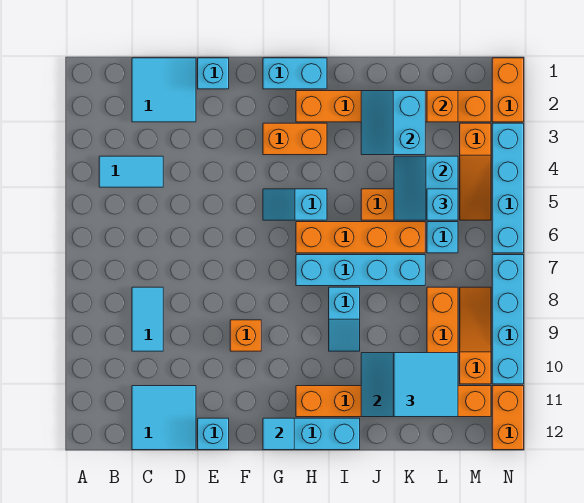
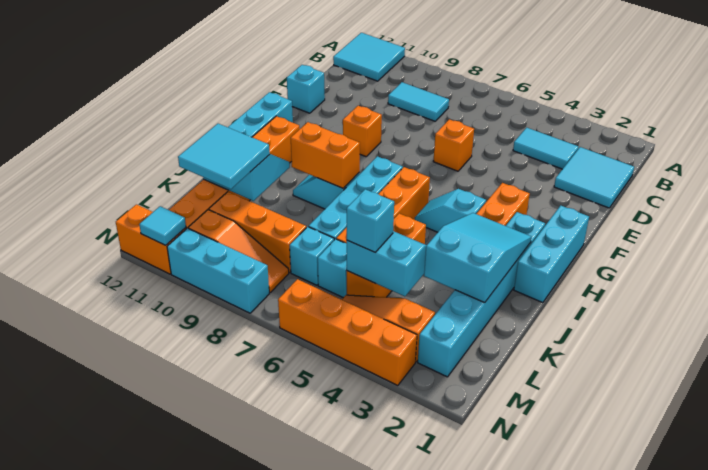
cyan tile B4:C4 level 1 -> cyan tile C3:C4 level 1
cyan tile C11:D12 level 1 -> cyan tile A11:B12 level 1
cyan brick E1 level 1 -> cyan brick L7 level 1
cyan brick G1:H1 level 1 -> cyan brick G1:I1 level 1
cyan slope G5:H5 level 1 top H -> cyan slope H4:H5 level 1 top 4
cyan tile G12 level 2 -> cyan tile N11 level 2
orange brick H2:M2 level 1 -> cyan brick H2:M2 level 1
cyan slope J2:K3 level 2 top K -> cyan slope I2:K3 level 2 top K
orange brick L2 level 2 -> orange brick E6 level 1
orange brick N1:N2 level 1 -> orange brick I8:I9 level 2
cyan brick N3:N6 level 1 -> orange brick N3:N6 level 1
cyan brick N7:N10 level 1 -> cyan brick N8:N10 level 1

